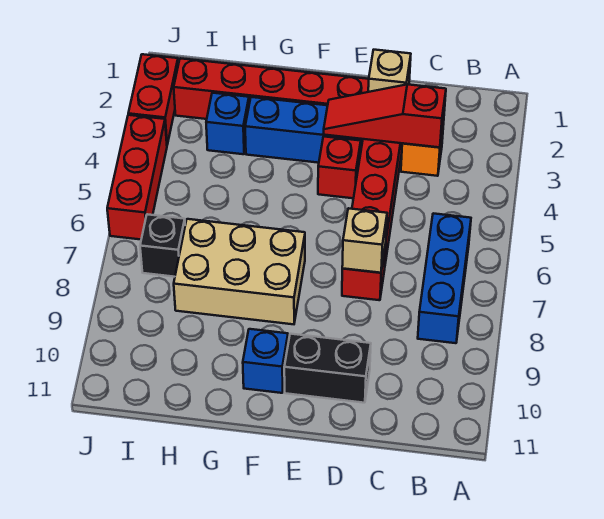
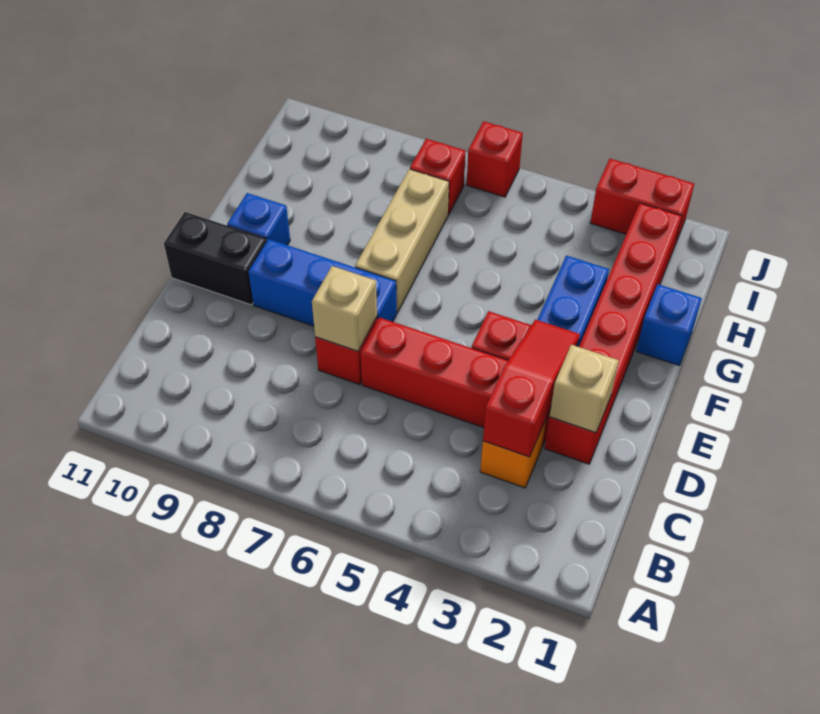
blue brick B6:B8 level 1 -> blue brick E7:E9 level 1
black brick D10:E10 level 1 -> black brick E10:E11 level 1
tan brick F7:H8 level 1 -> tan brick F7:H7 level 1
blue brick H3 level 1 -> blue brick G1 level 1
black brick I7 level 1 -> red brick I7 level 1
red brick J4:J6 level 1 -> red brick J6 level 1

